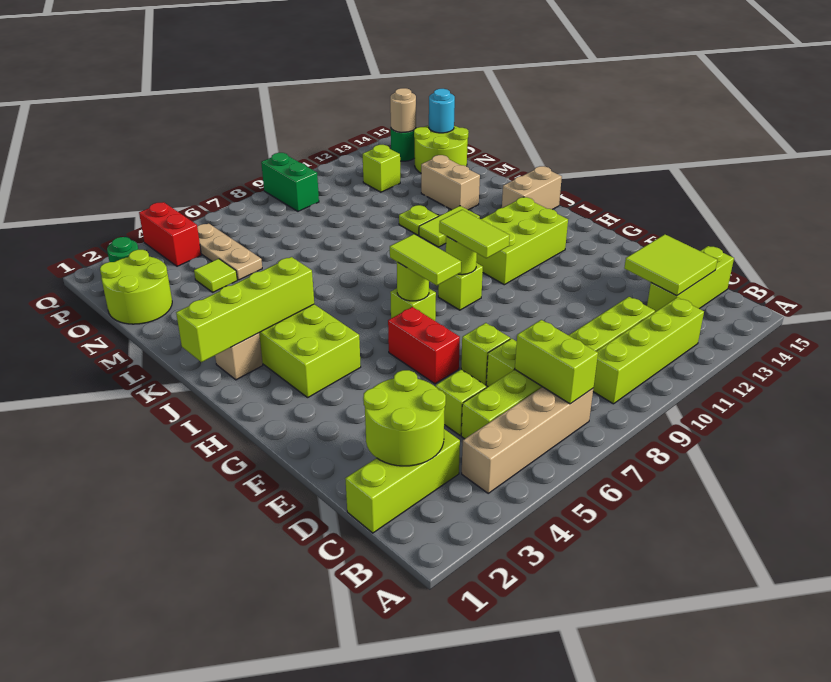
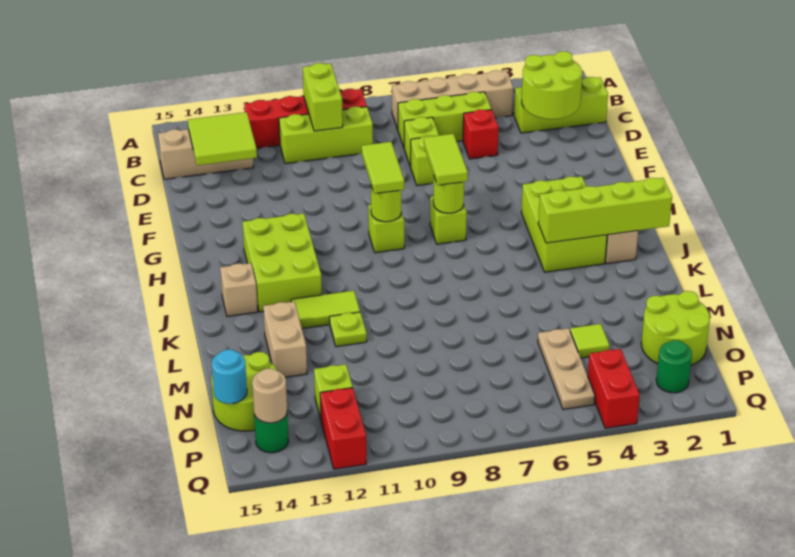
lime brick B7:C7 level 2 -> lime brick B10:C10 level 2
lime brick B9:B12 level 1 -> red brick B9:B12 level 1
lime brick C13:C15 level 1 -> tan brick C13:C15 level 1
lime brick D5 level 1 -> red brick D5 level 1
red brick F6:G6 level 1 -> red brick P12:Q12 level 1
lime brick H11:I13 level 1 -> lime brick H12:J13 level 1
tan brick J14:J15 level 1 -> tan brick J14 level 1
green brick P9:Q9 level 1 -> none

